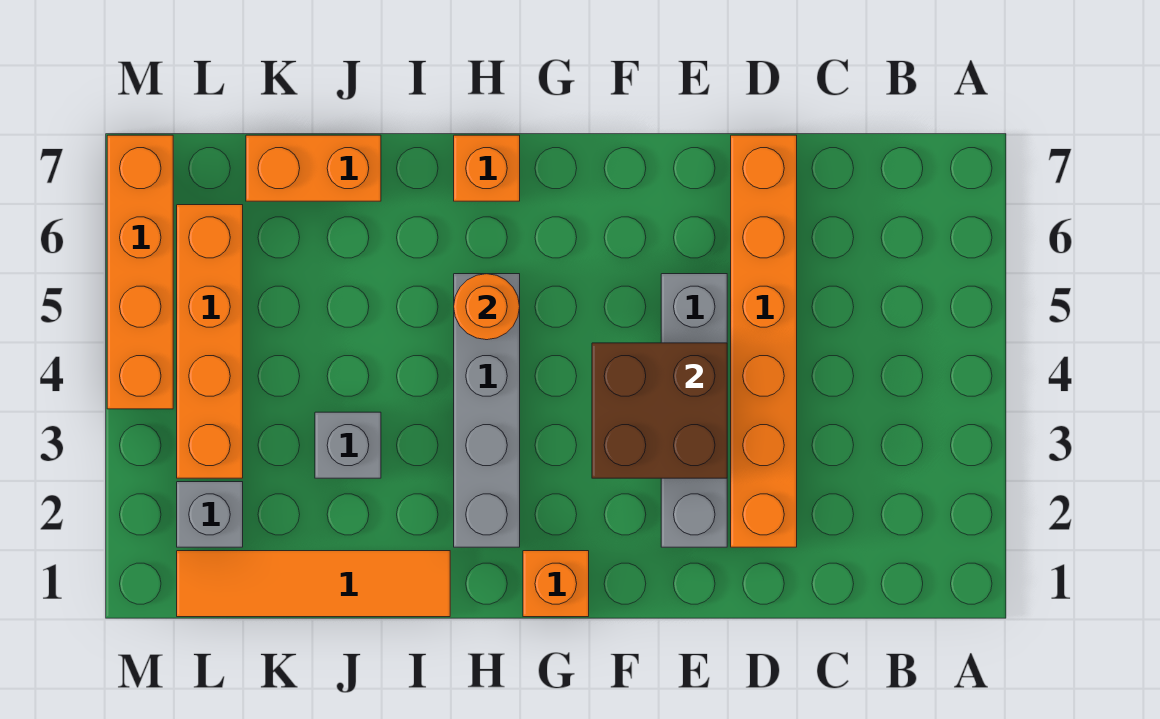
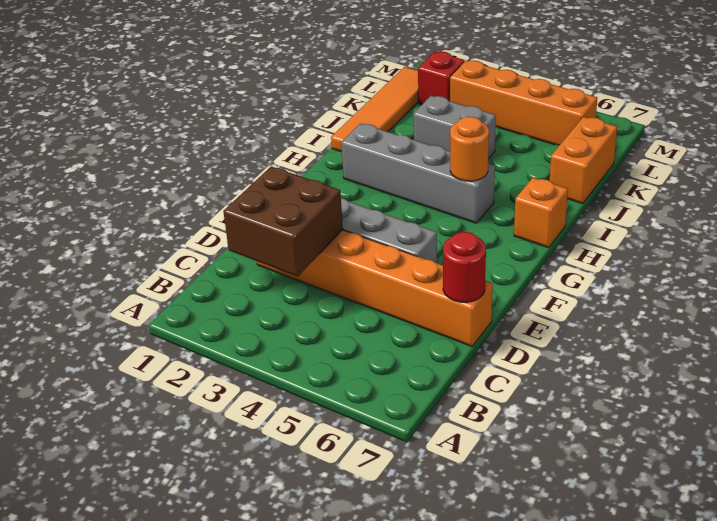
none -> red round brick D7 level 2
brown brick E3:F4 level 2 -> brown brick C2:D3 level 2
orange brick G1 level 1 -> none
grey brick J3 level 1 -> grey brick J3:J4 level 1
grey brick L2 level 1 -> red brick L2 level 1
orange brick M4:M7 level 1 -> none

